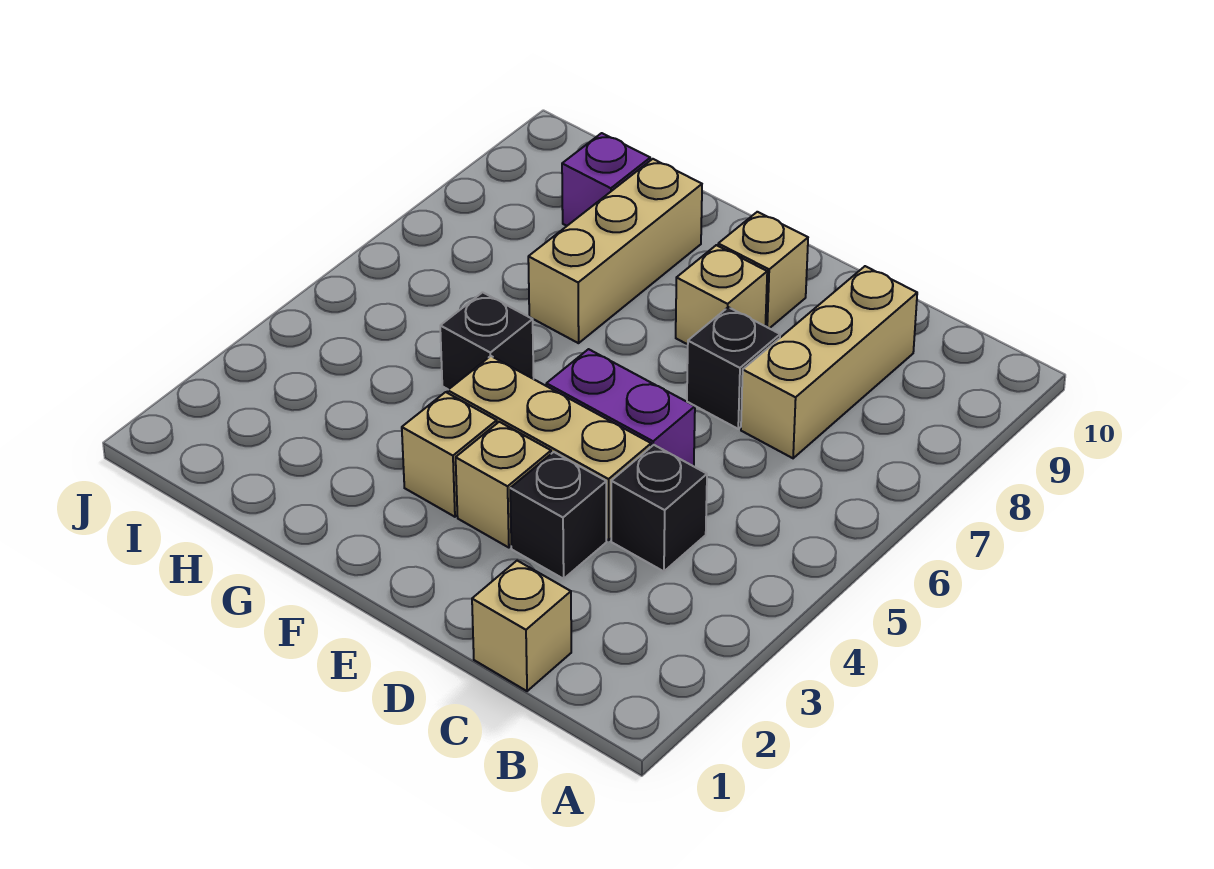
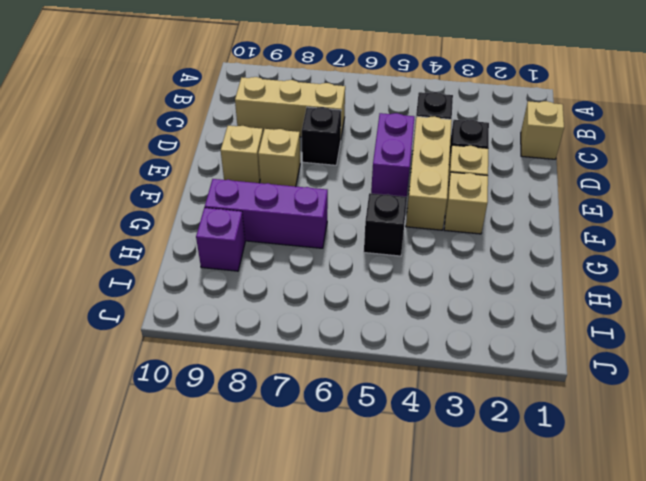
tan brick G7:G9 level 1 -> purple brick G7:G9 level 1

